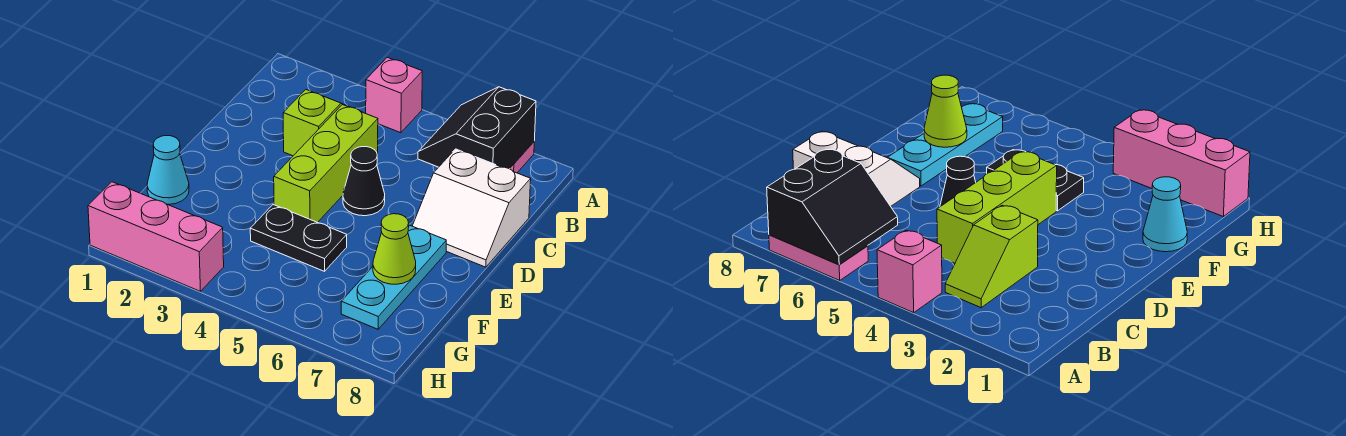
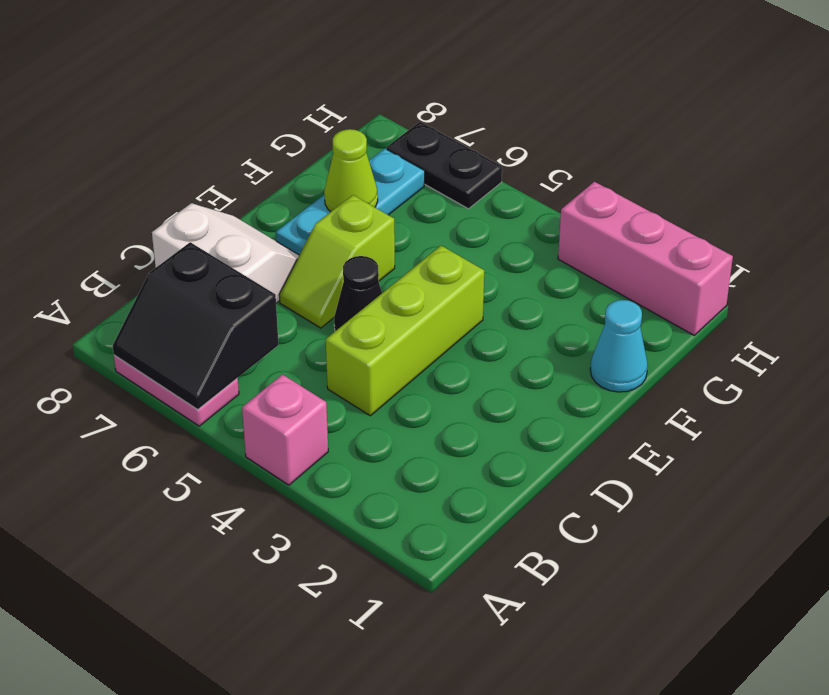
black slope A6:B7 level 2 top 7 -> black slope A6:B7 level 2 top B
lime slope B3:C3 level 1 top C -> lime slope D6:E6 level 1 top E
black plate F4:F5 level 1 -> black plate H6:H7 level 1

